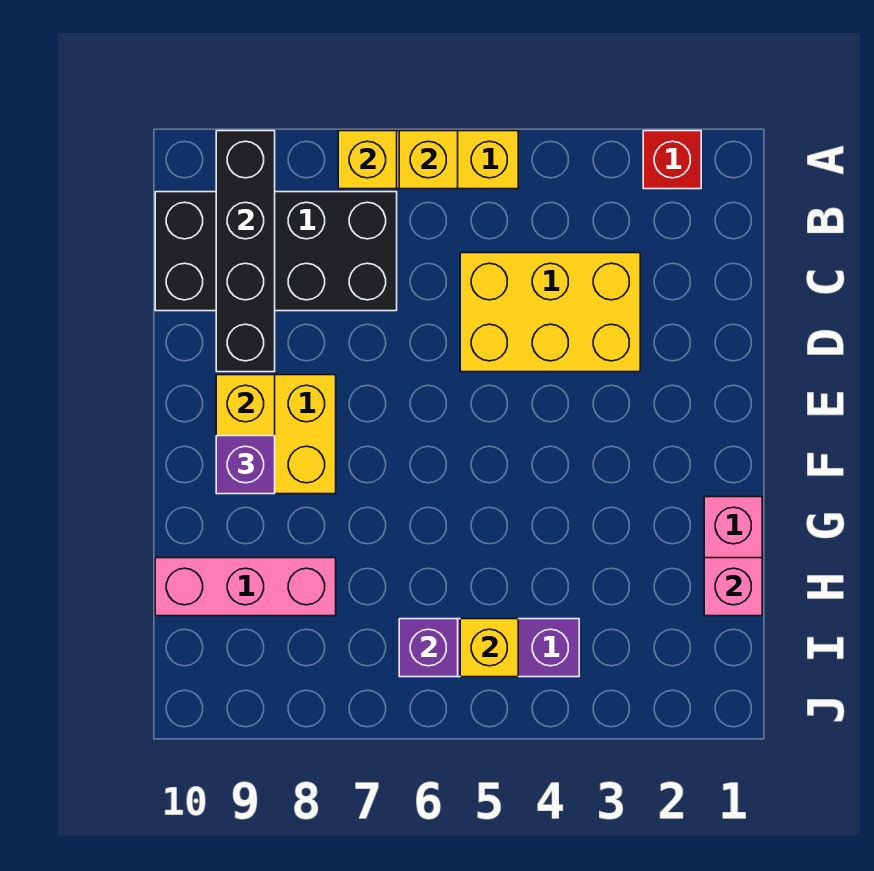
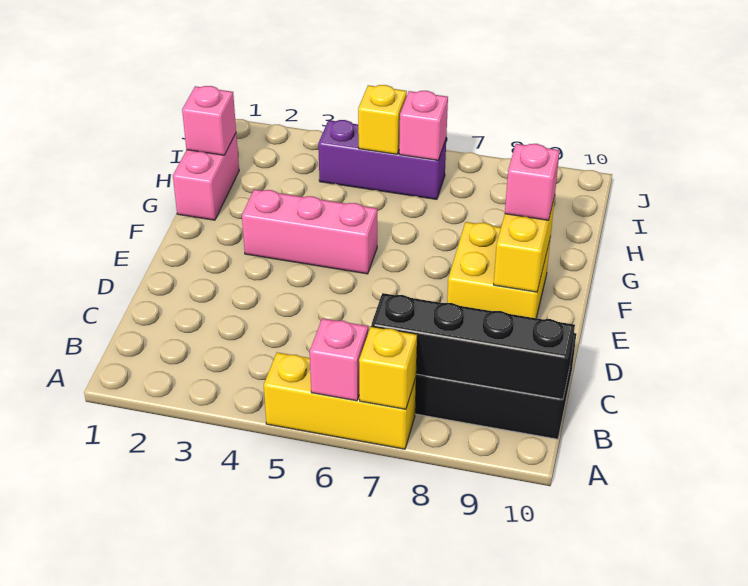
red brick A2 level 1 -> none
yellow brick A6 level 2 -> pink brick A6 level 2
black brick A9:D9 level 2 -> black brick B7:B10 level 2
yellow brick C3:D5 level 1 -> none
purple brick F9 level 3 -> pink brick F9 level 3
pink brick H8:H10 level 1 -> pink brick F3:F5 level 1
purple brick I6 level 2 -> pink brick I6 level 2

